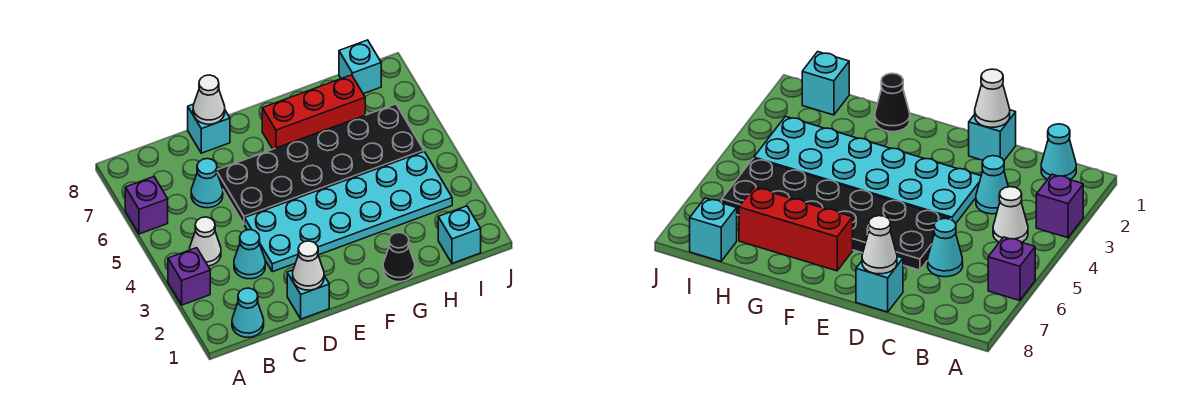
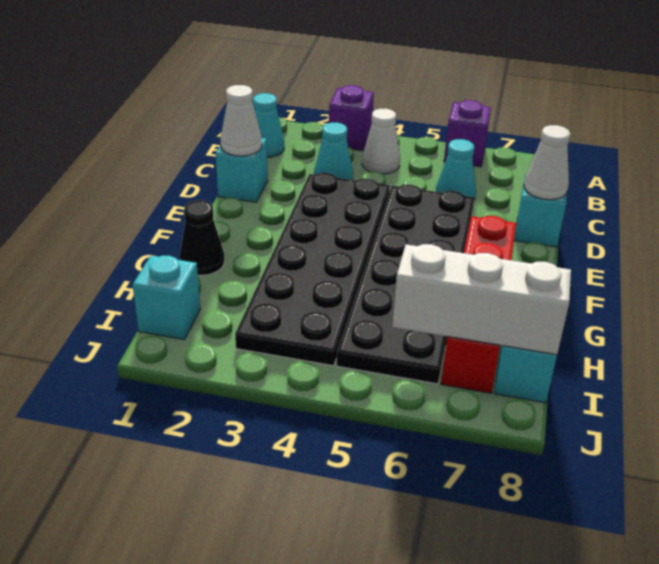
cyan plate D3:I4 level 1 -> black plate D3:I4 level 1
red brick F7:H7 level 1 -> red brick F7:I7 level 1
none -> white brick I6:I8 level 2

